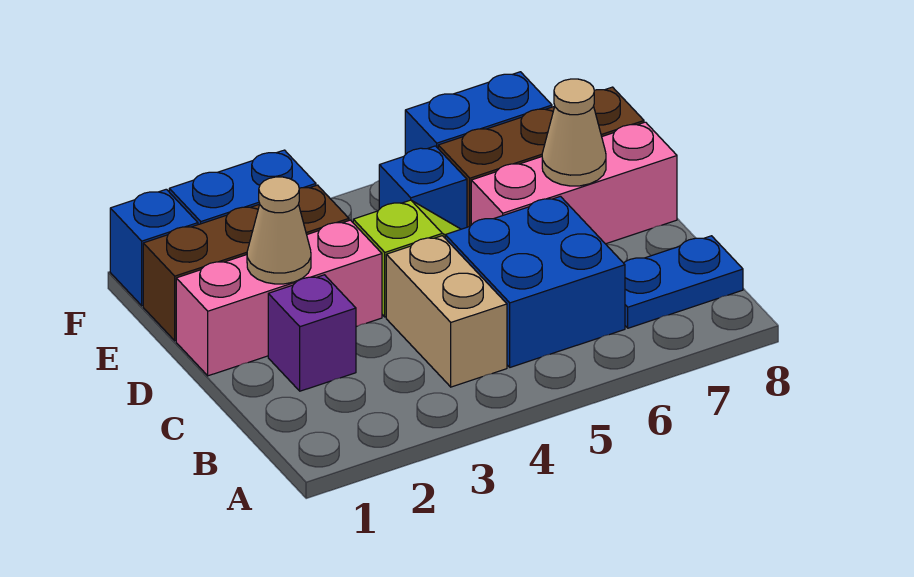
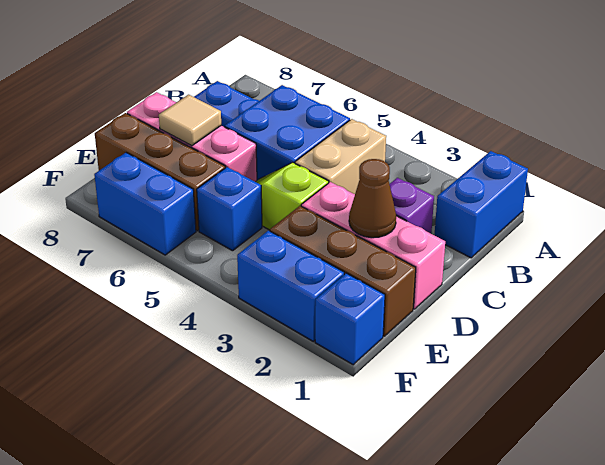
none -> blue brick A1:B1 level 1
tan cone D2 level 2 -> brown cone D2 level 2
tan cone D7 level 2 -> tan tile D7 level 2

